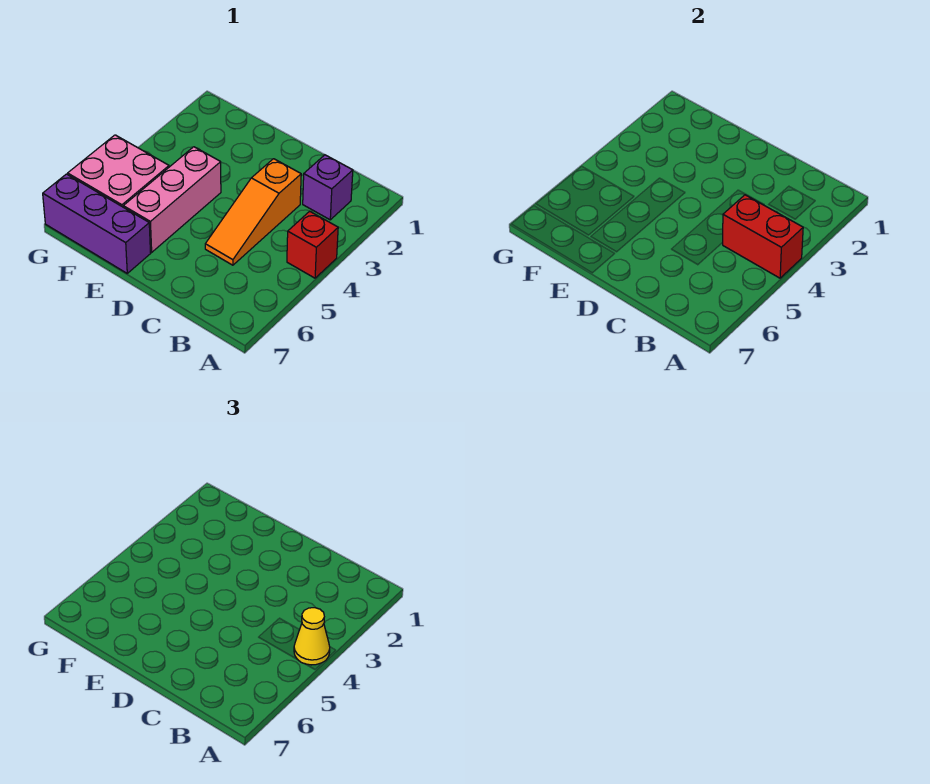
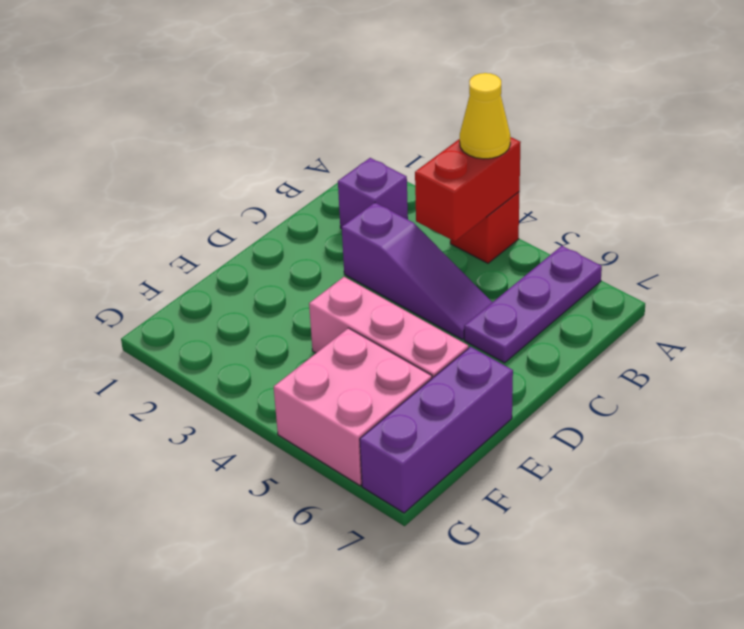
none -> purple plate A6:C6 level 1
orange slope C3:C5 level 1 top 3 -> purple slope C3:C5 level 1 top 3

